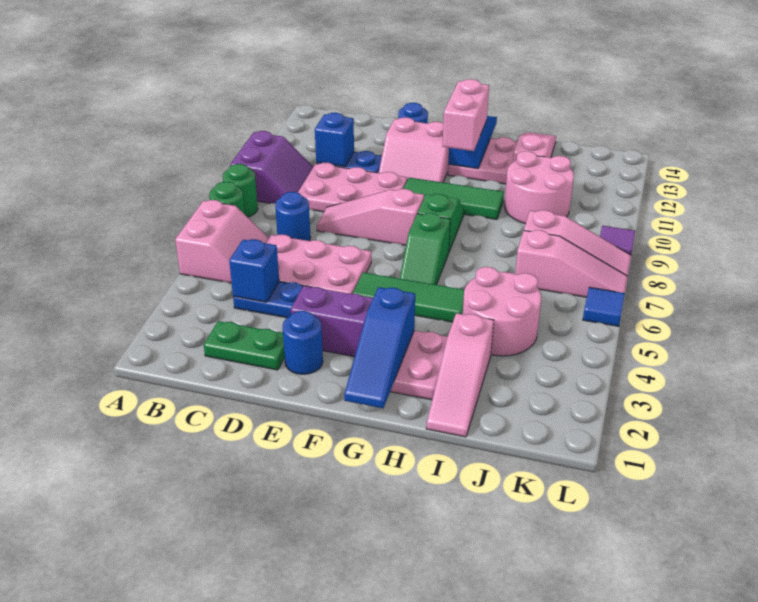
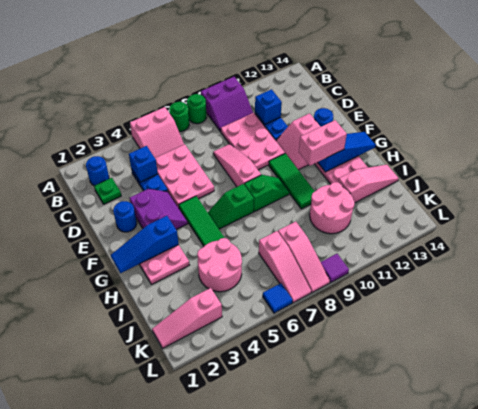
green plate C2:D2 level 1 -> green plate C2 level 1
blue round brick C7 level 1 -> blue round brick B2 level 1
pink slope I1:I3 level 1 top 3 -> pink slope K1:K3 level 1 top 3

